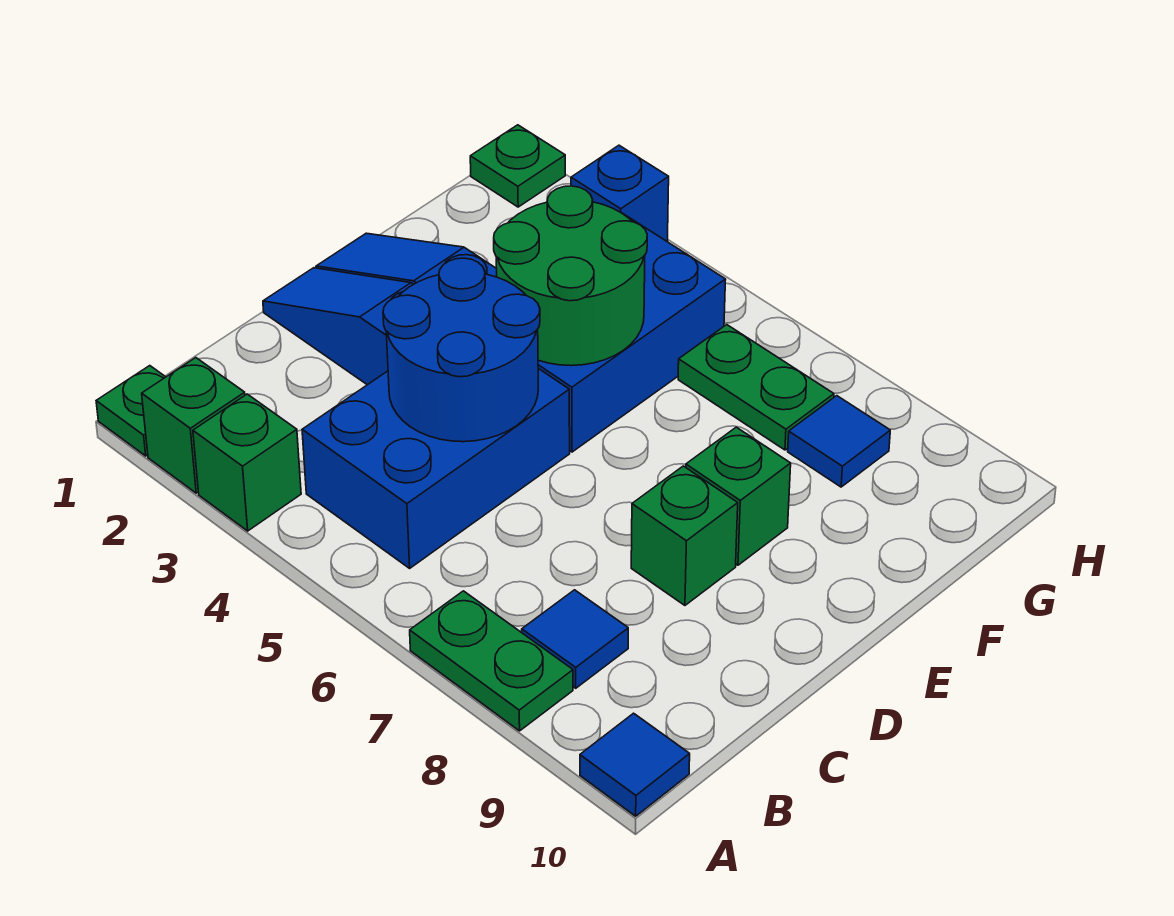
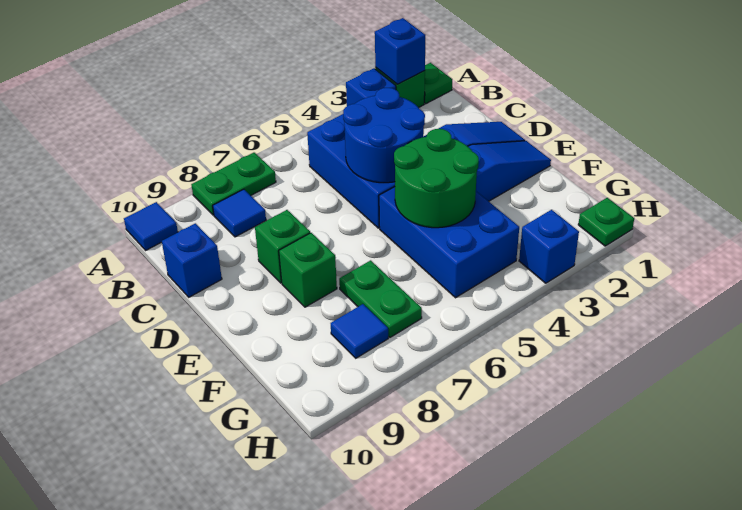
none -> blue brick A2 level 2
green brick A3 level 1 -> blue brick A3 level 1
none -> blue brick C10 level 1
green plate G6:G7 level 1 -> green plate F7:G7 level 1

